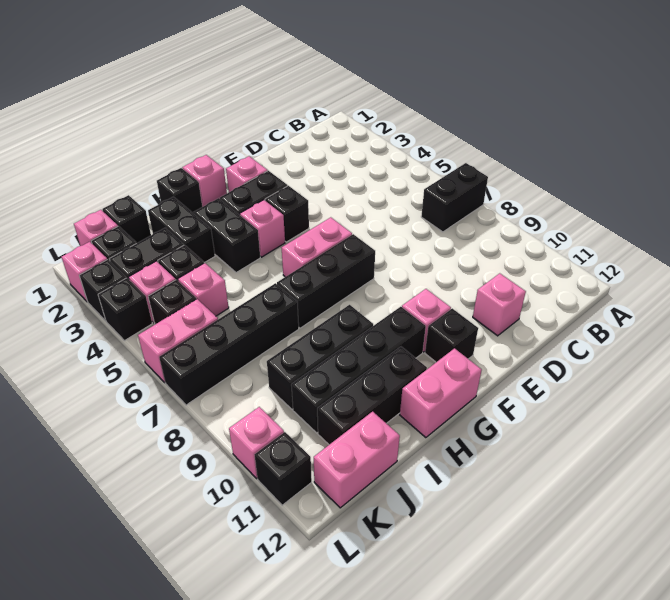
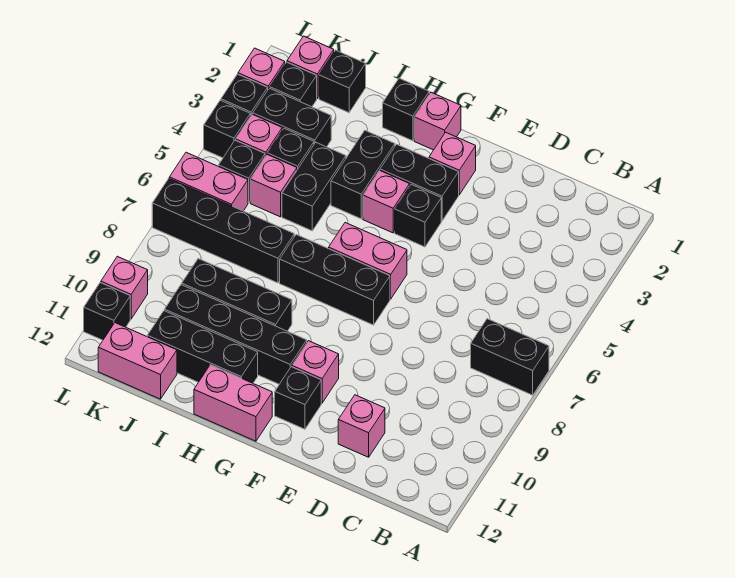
black brick I2:I3 level 1 -> black brick I4:I5 level 1

